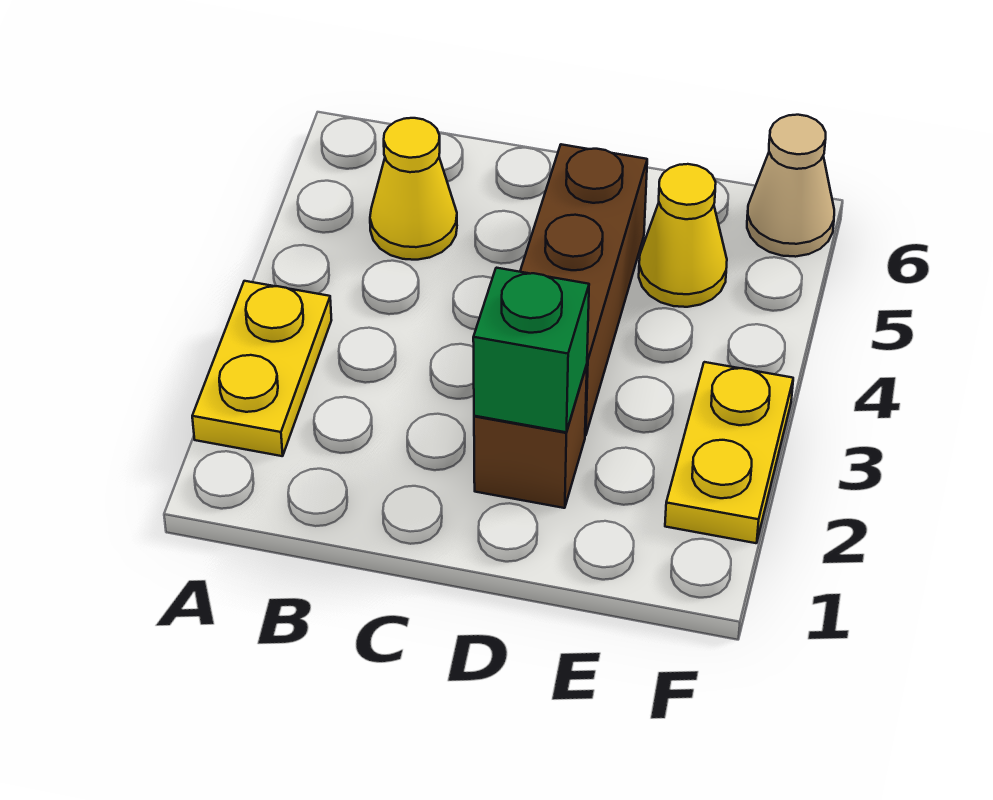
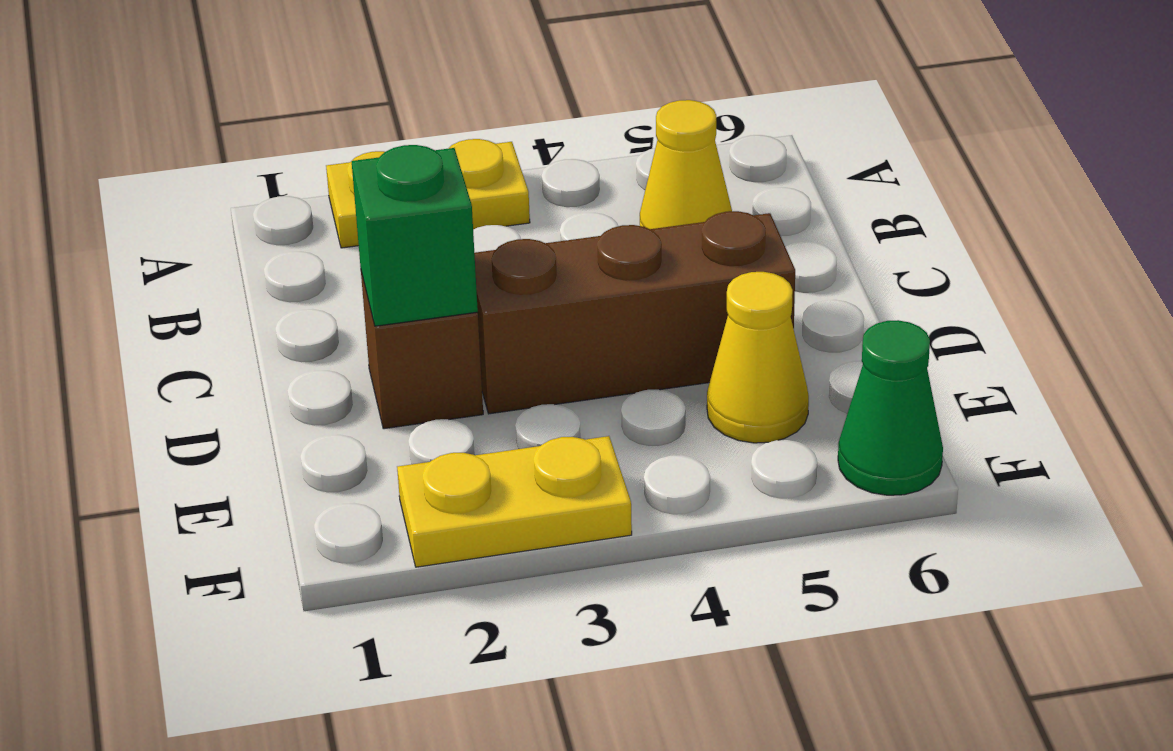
tan cone F6 level 1 -> green cone F6 level 1

